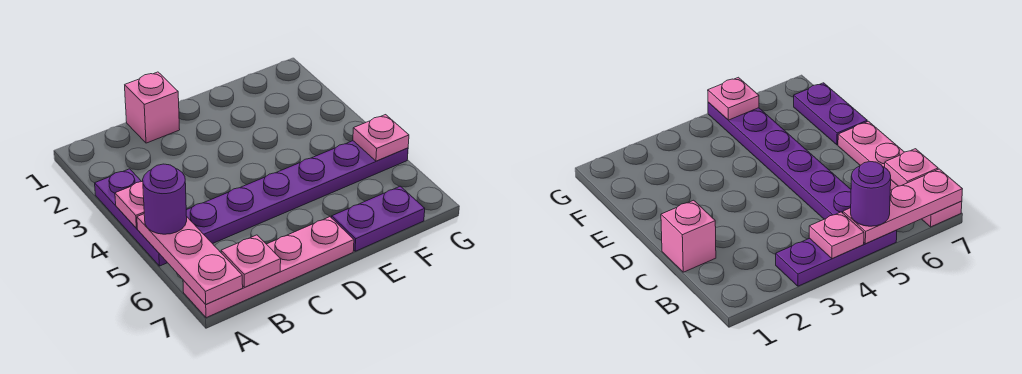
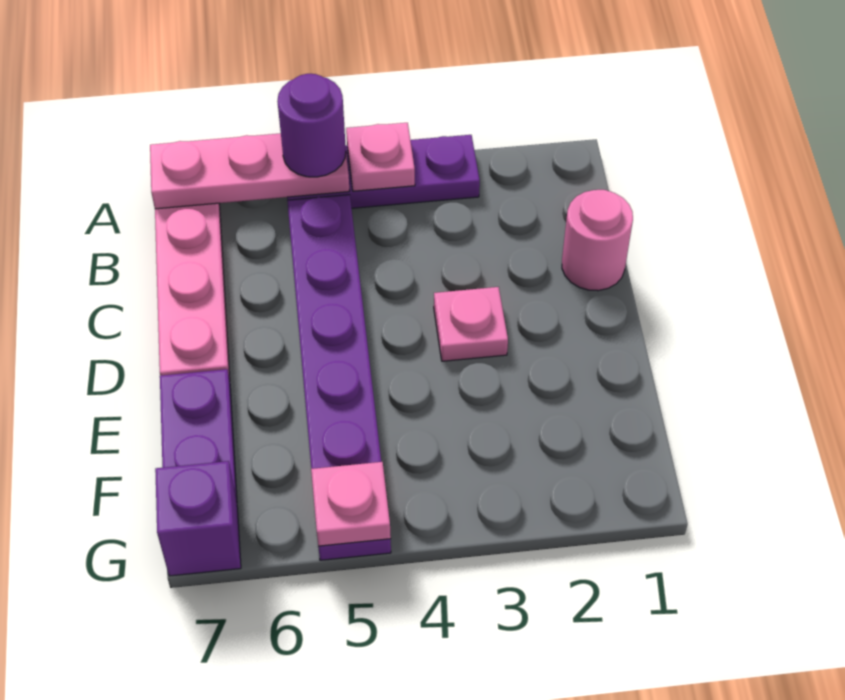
pink plate B7 level 2 -> pink plate D3 level 1
pink brick C1 level 1 -> pink round brick C1 level 1
none -> purple brick G7 level 1

